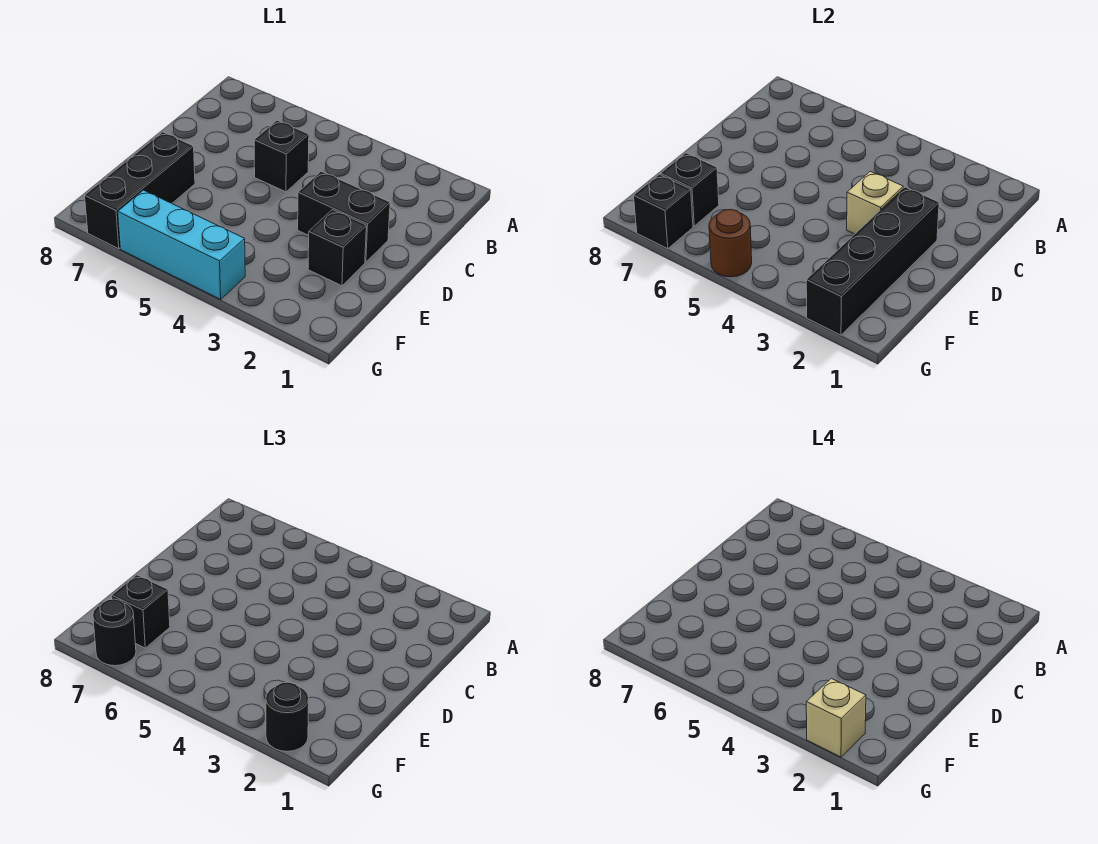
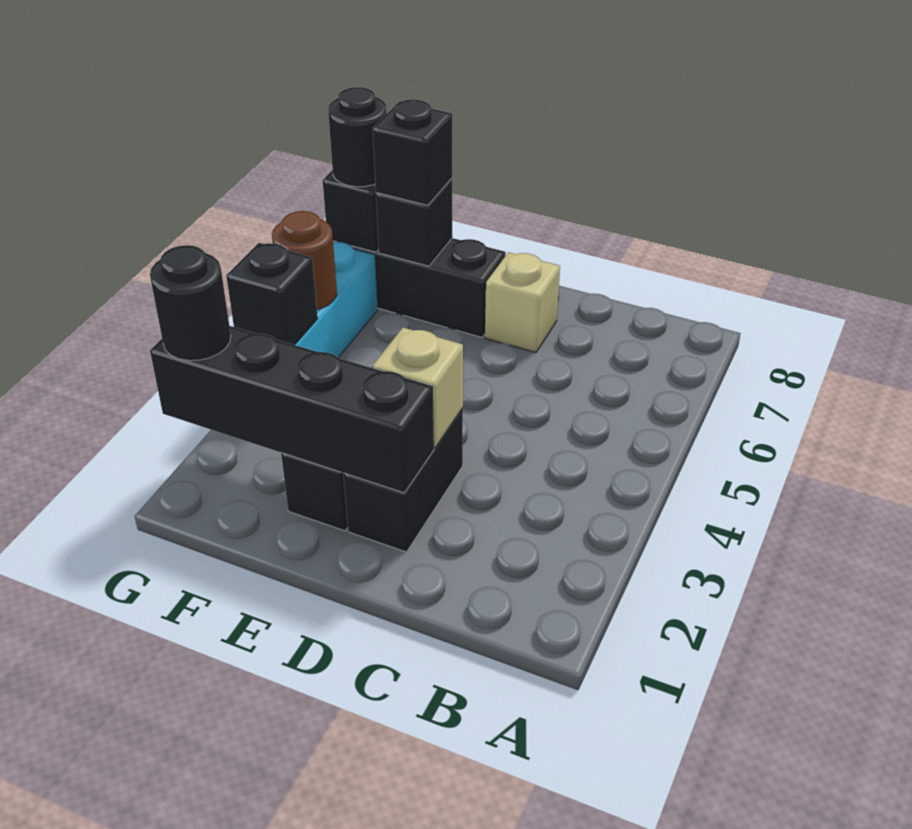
black brick C5 level 1 -> black brick G4 level 2
tan brick G2 level 4 -> tan brick D7 level 1

